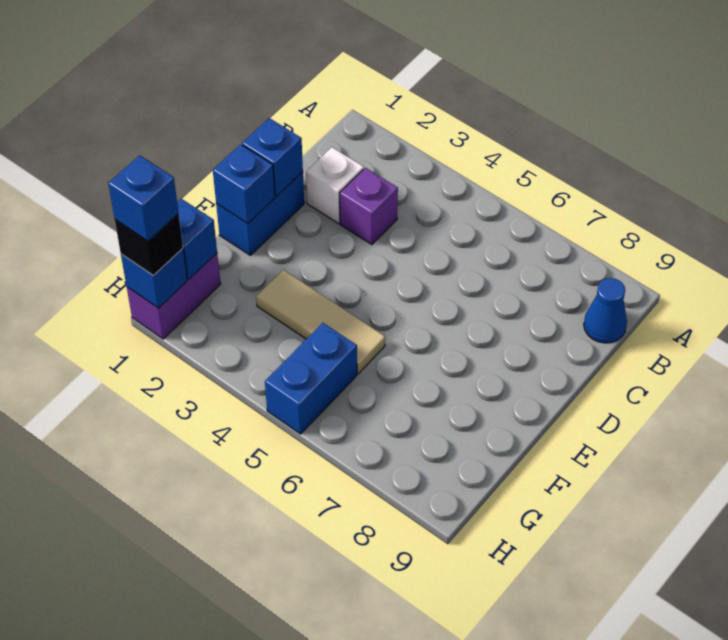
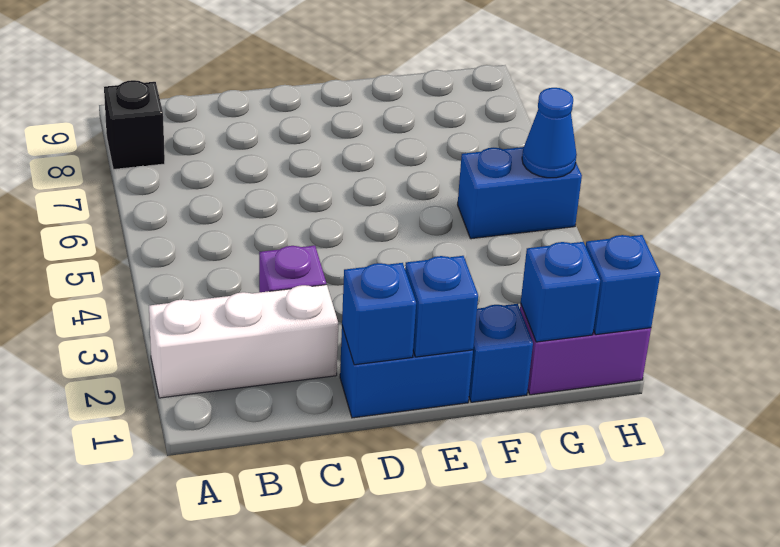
blue cone B9 level 1 -> blue cone H5 level 2
white brick C2 level 1 -> white brick A2:C2 level 1
tan tile F3:F5 level 1 -> none
black brick H1 level 3 -> black brick A8 level 1
blue brick H1 level 4 -> blue brick F1 level 1

